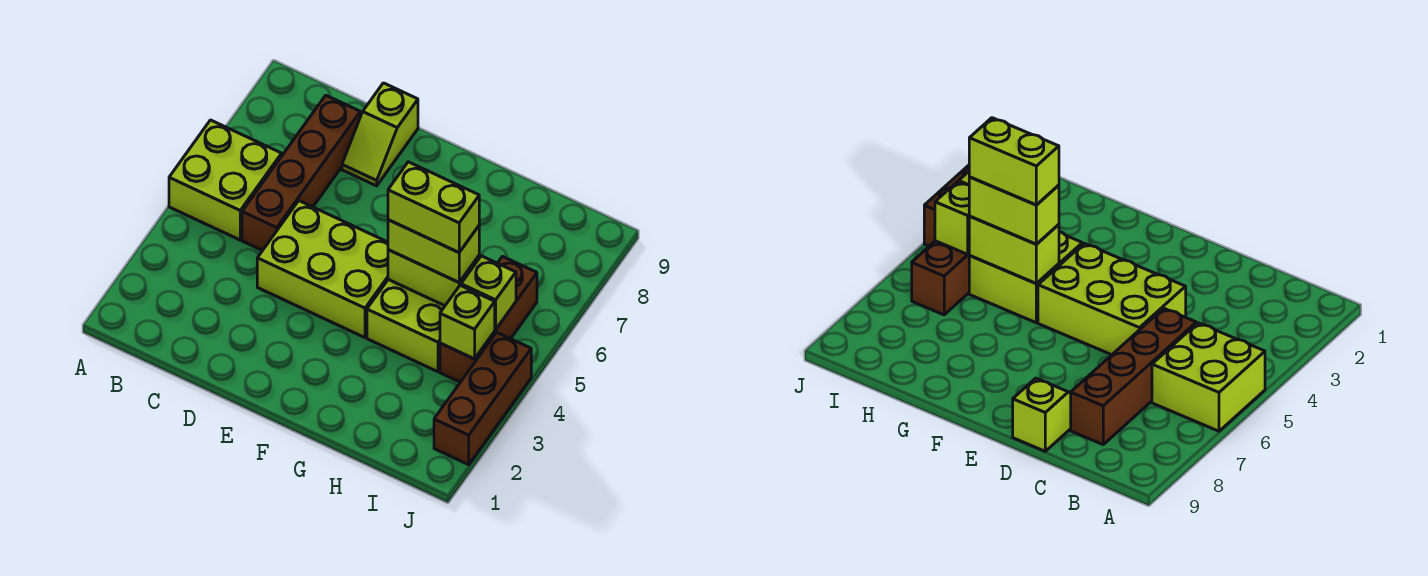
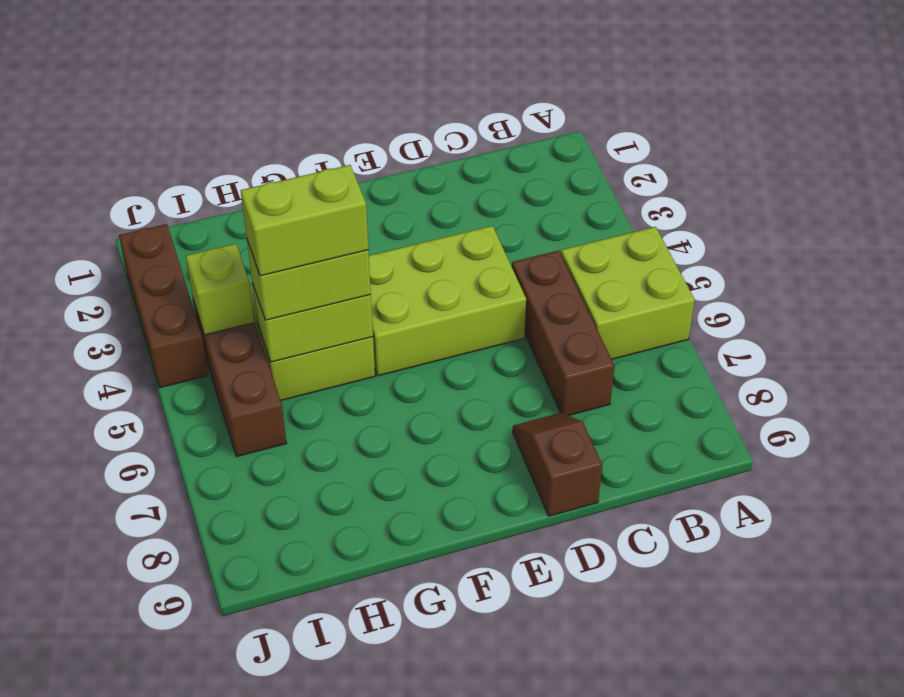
brown brick C5:C8 level 1 -> brown brick C5:C7 level 1
lime slope D8:D9 level 1 top 9 -> brown slope D8:D9 level 1 top 9
lime brick I5 level 2 -> none

